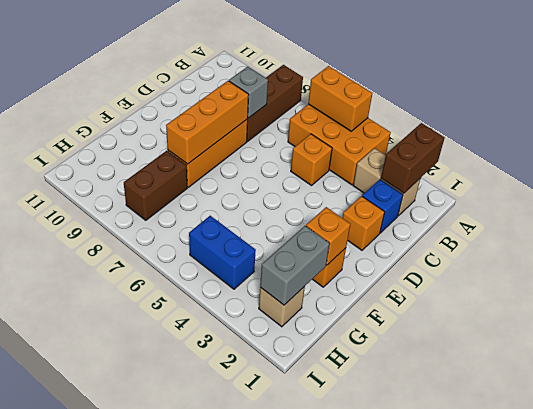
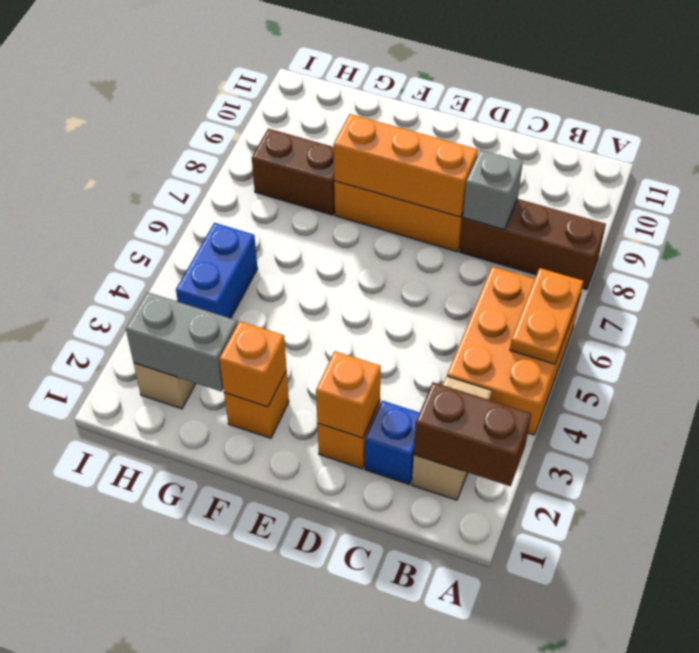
orange brick A5:A6 level 2 -> orange plate A5:A6 level 2
orange brick C5 level 1 -> orange brick D2 level 2

